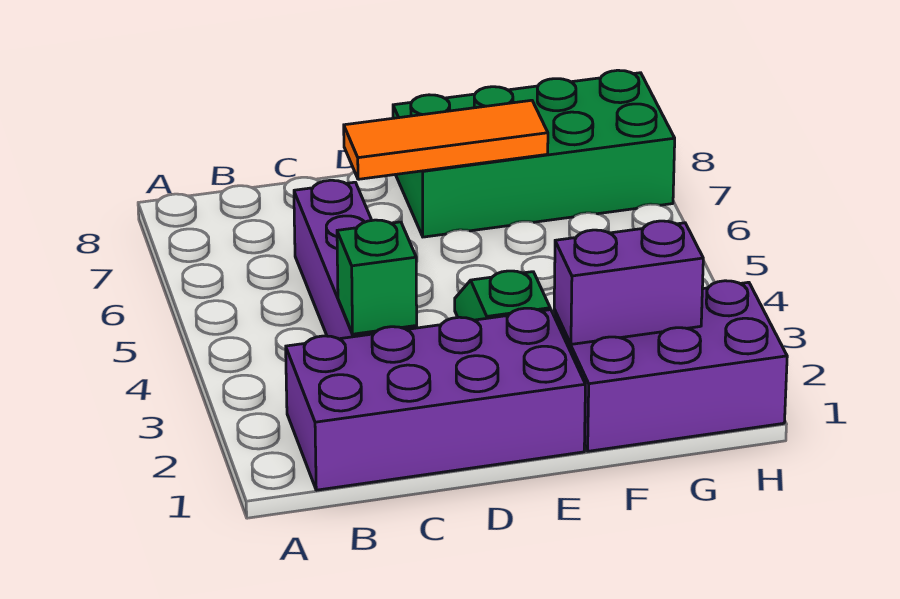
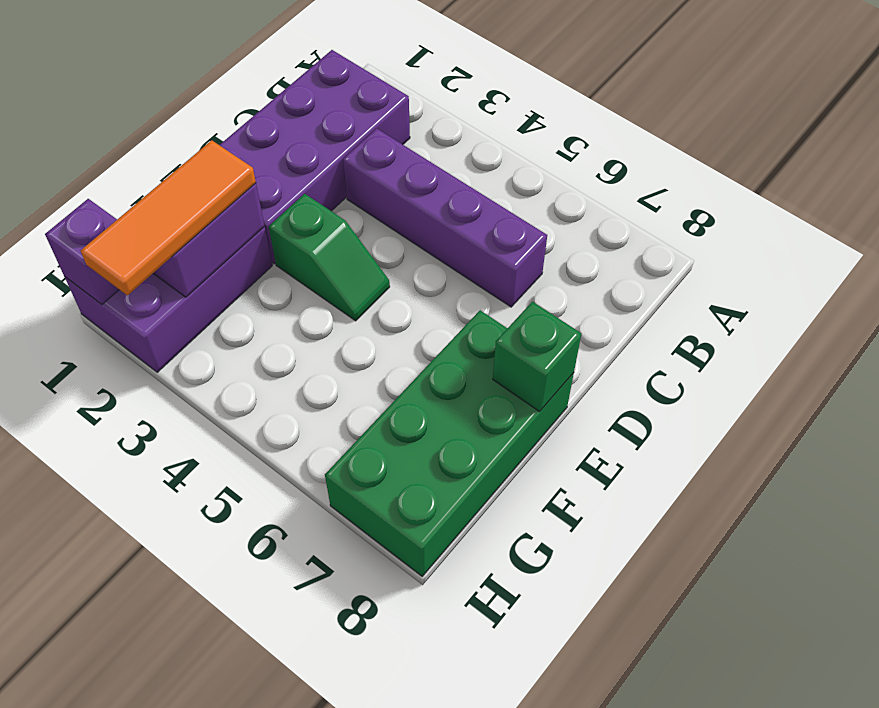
green brick C3 level 2 -> green brick E8 level 2
orange tile D7:F7 level 2 -> orange tile F2:H2 level 3
none -> purple brick H1 level 2

